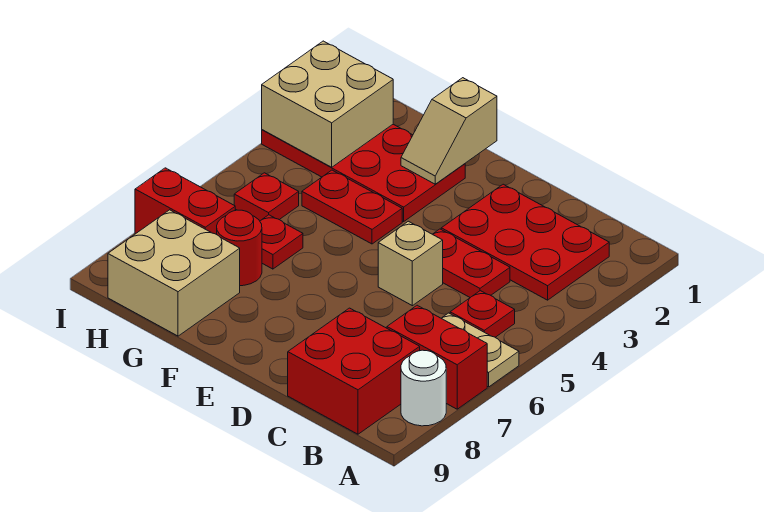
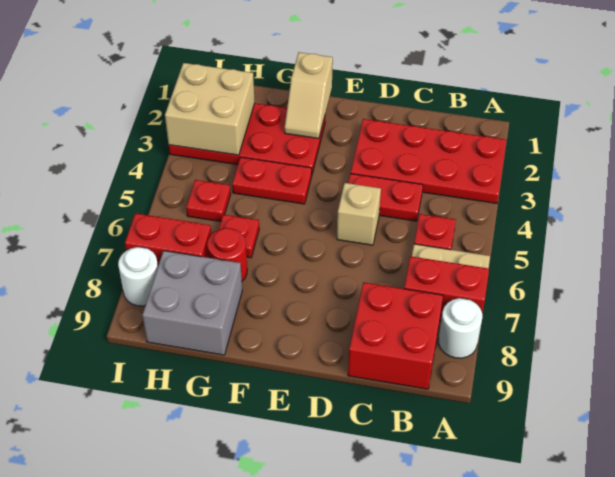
red plate B2:D3 level 1 -> red plate A2:D3 level 1
tan brick G8:H9 level 1 -> grey brick G8:H9 level 1
none -> white round brick I8 level 1

